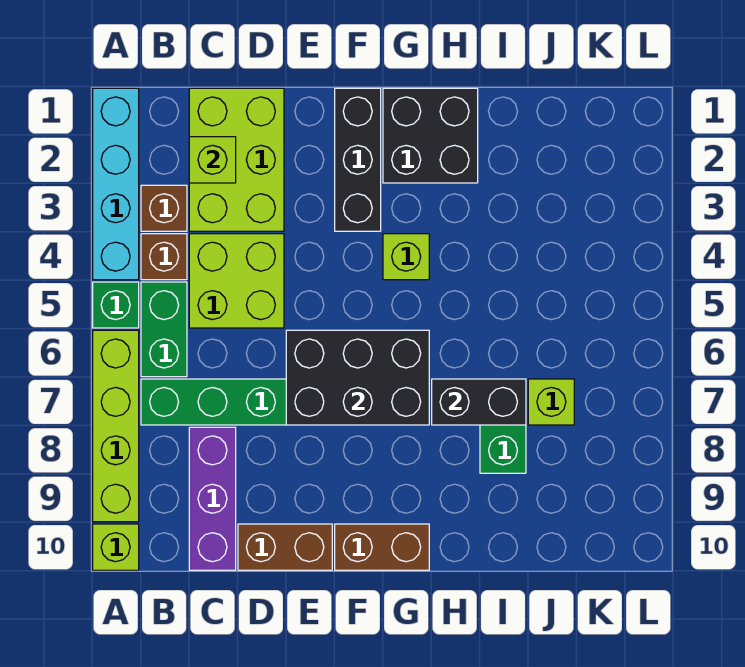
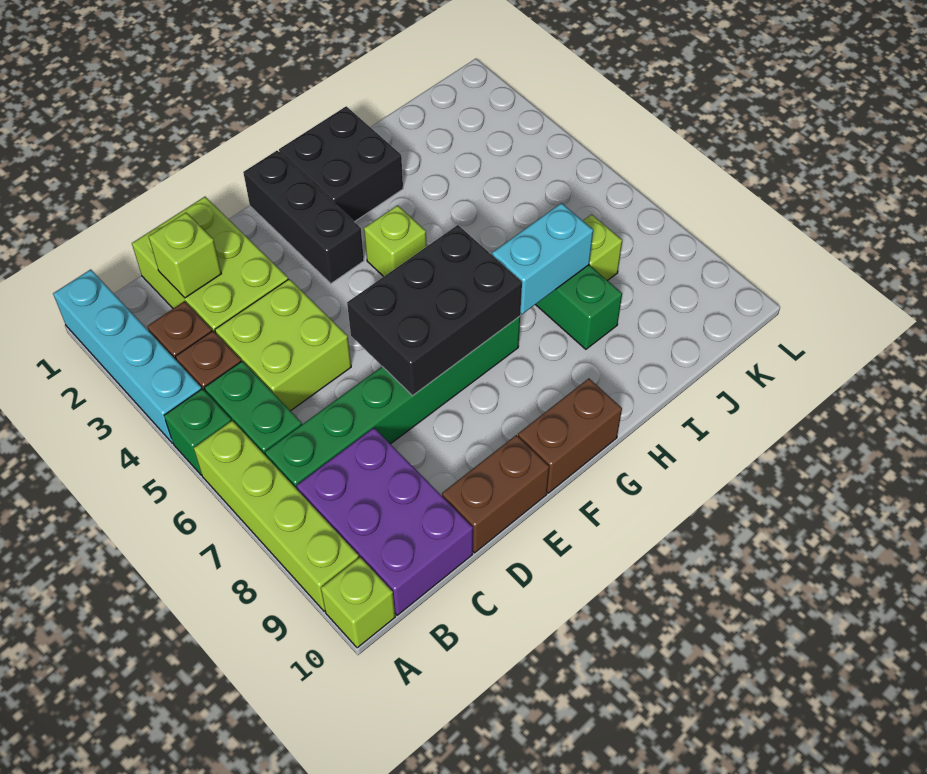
purple brick C8:C10 level 1 -> purple brick B8:C10 level 1
black brick H7:I7 level 2 -> cyan brick H7:I7 level 2

